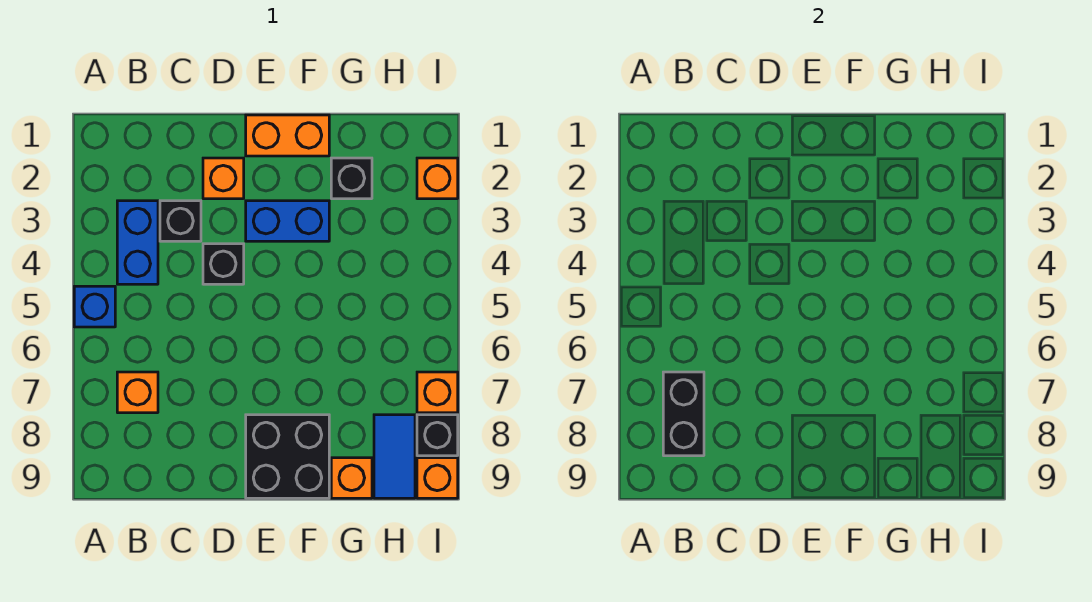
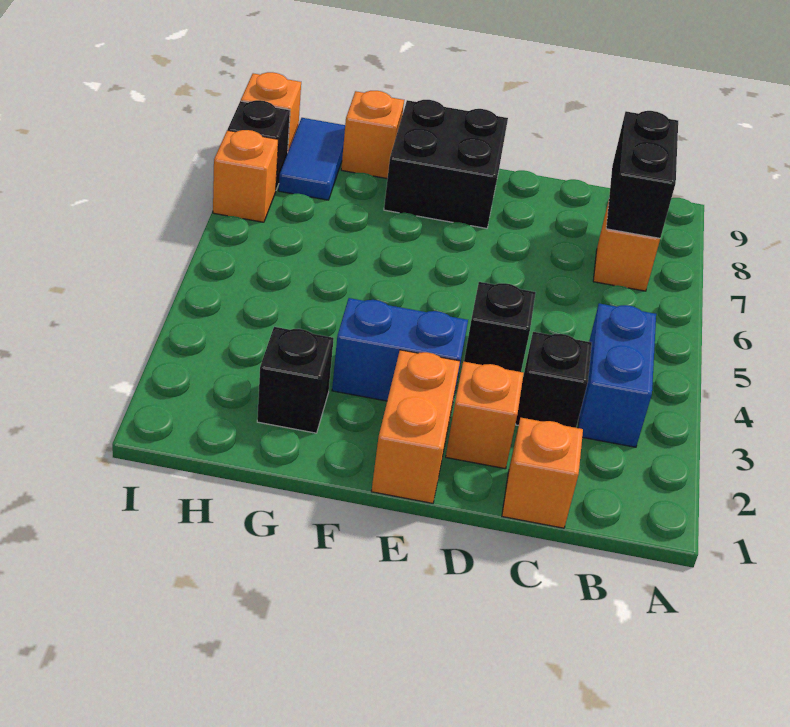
blue brick A5 level 1 -> none
orange brick E1:F1 level 1 -> orange brick E1:E2 level 1
orange brick I2 level 1 -> orange brick C1 level 1

